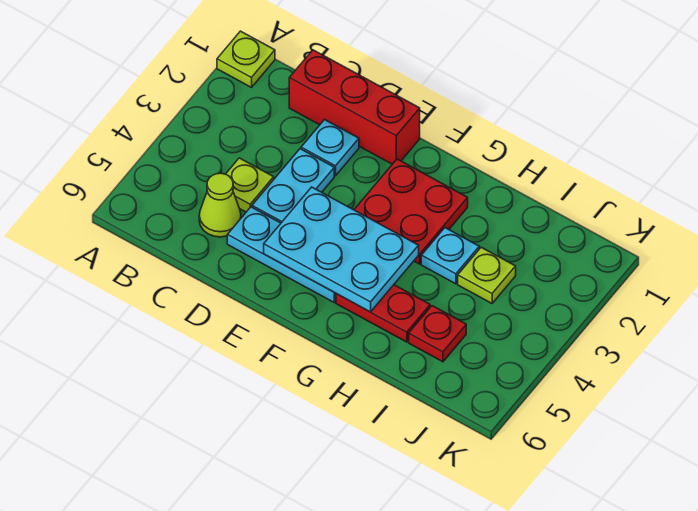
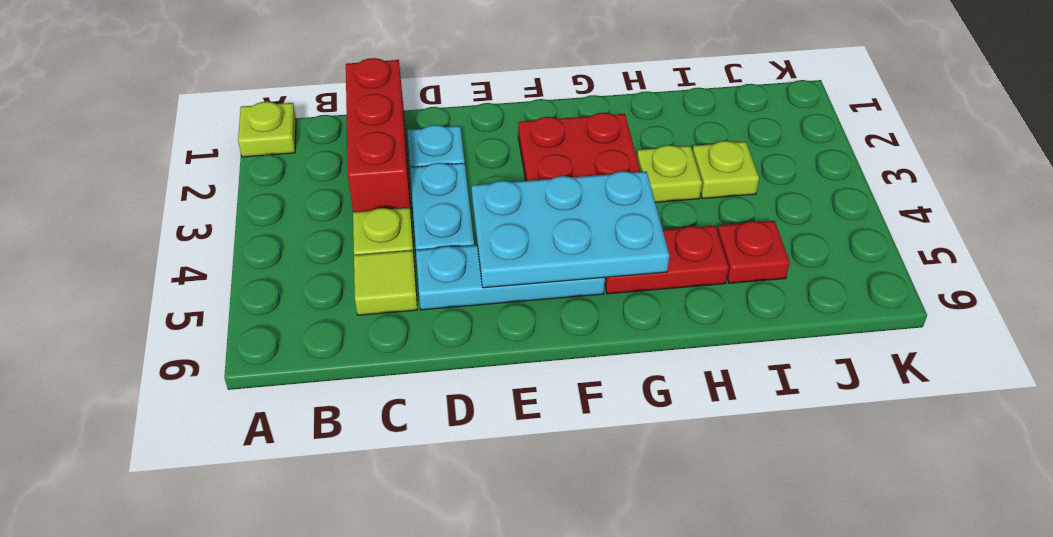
red brick C1:E1 level 1 -> red brick C1:C3 level 1
lime cone C5 level 1 -> lime tile C5 level 1
cyan plate H3 level 1 -> lime plate H3 level 1

